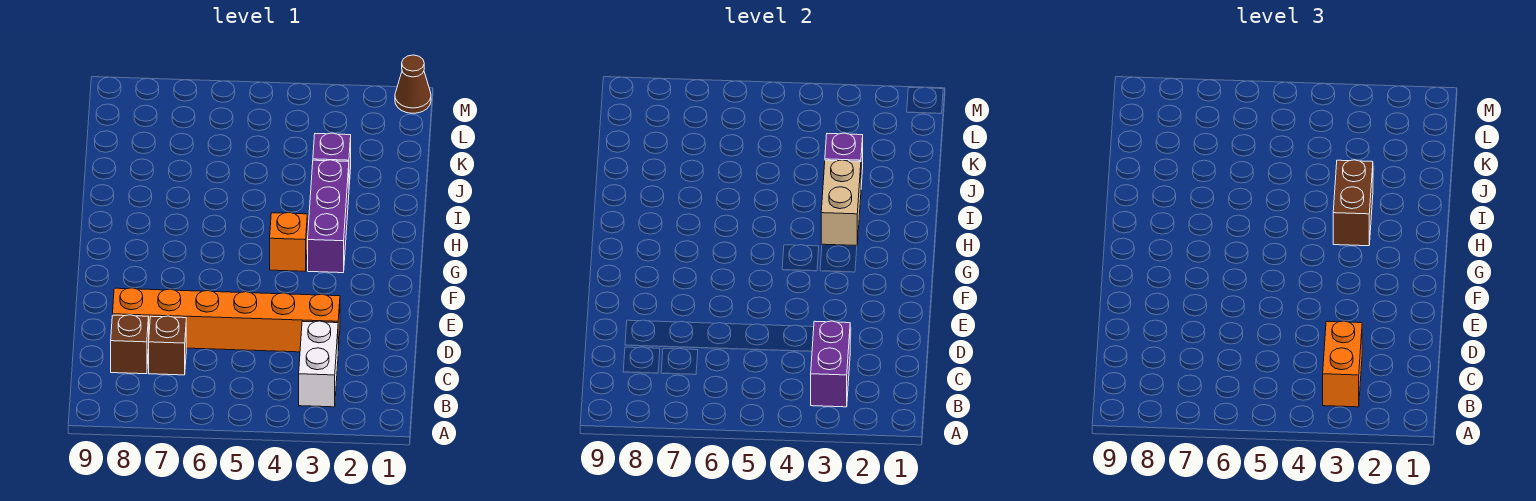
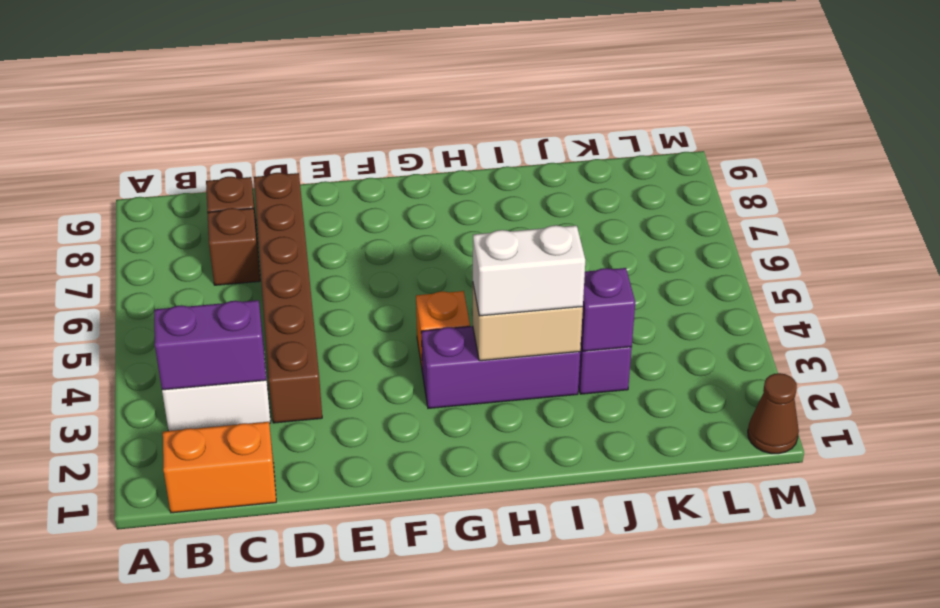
orange brick B3:C3 level 3 -> orange brick B1:C1 level 1
orange brick D3:D8 level 1 -> brown brick D3:D8 level 1
brown brick H3:I3 level 3 -> white brick H3:I3 level 3

